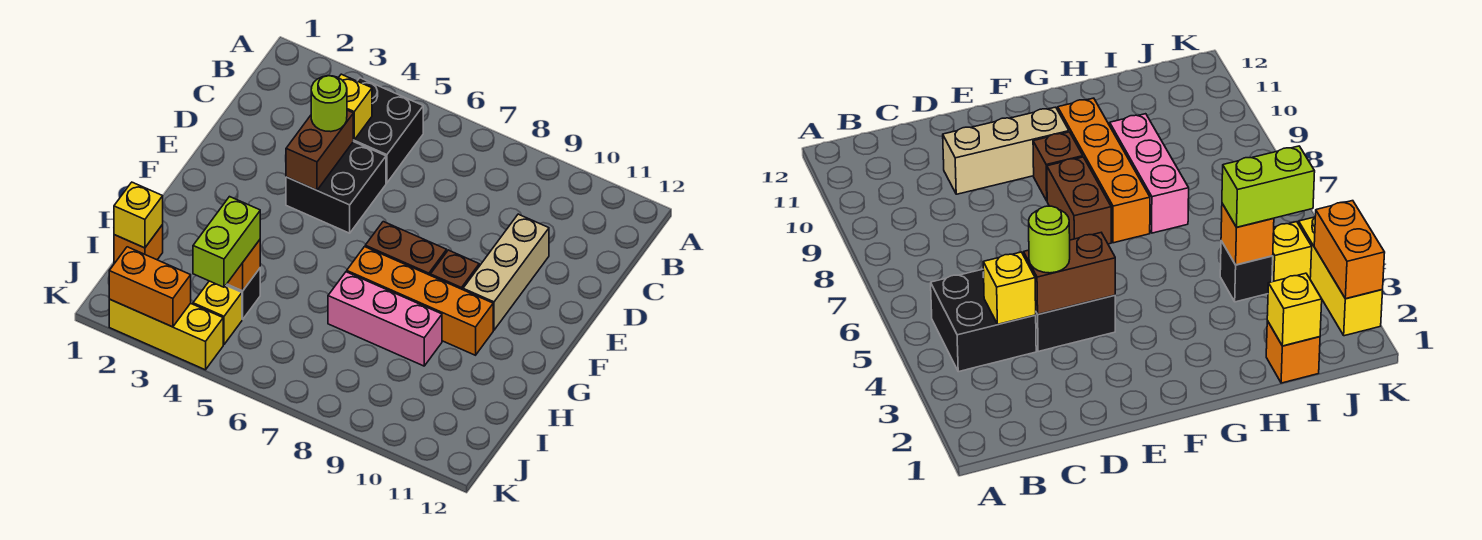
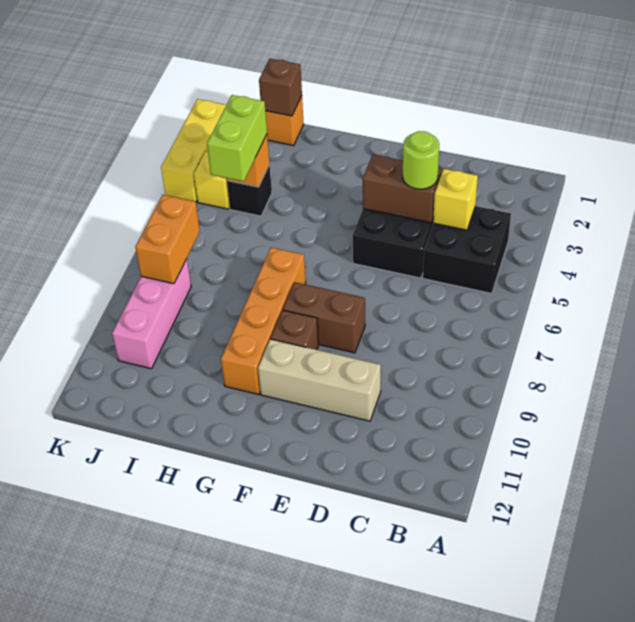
brown brick F7:F8 level 1 -> brown brick E8:F8 level 1
pink brick H7:H9 level 1 -> pink brick J8:J10 level 1
yellow brick I1 level 2 -> brown brick I1 level 2
lime brick I4:J4 level 3 -> lime brick I4:I5 level 3
orange brick K2:K3 level 2 -> orange brick J7:J8 level 2

